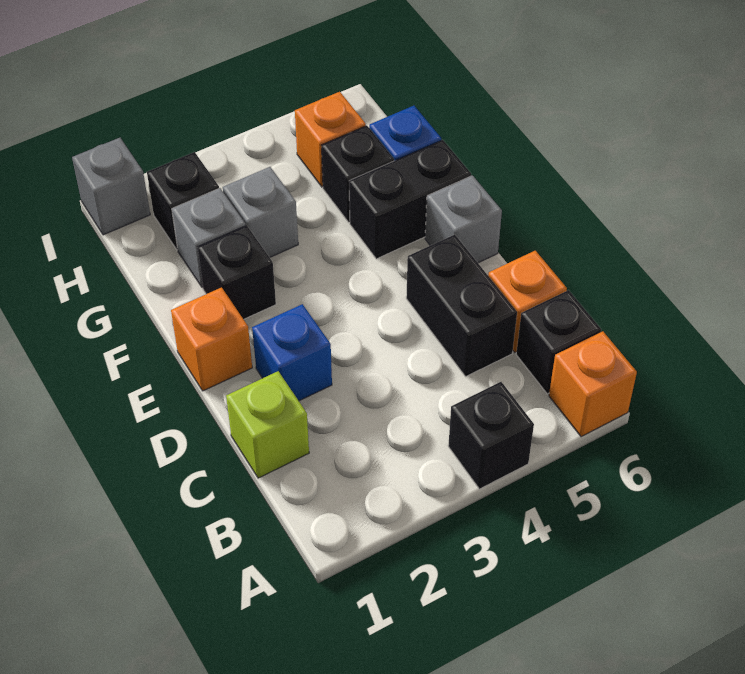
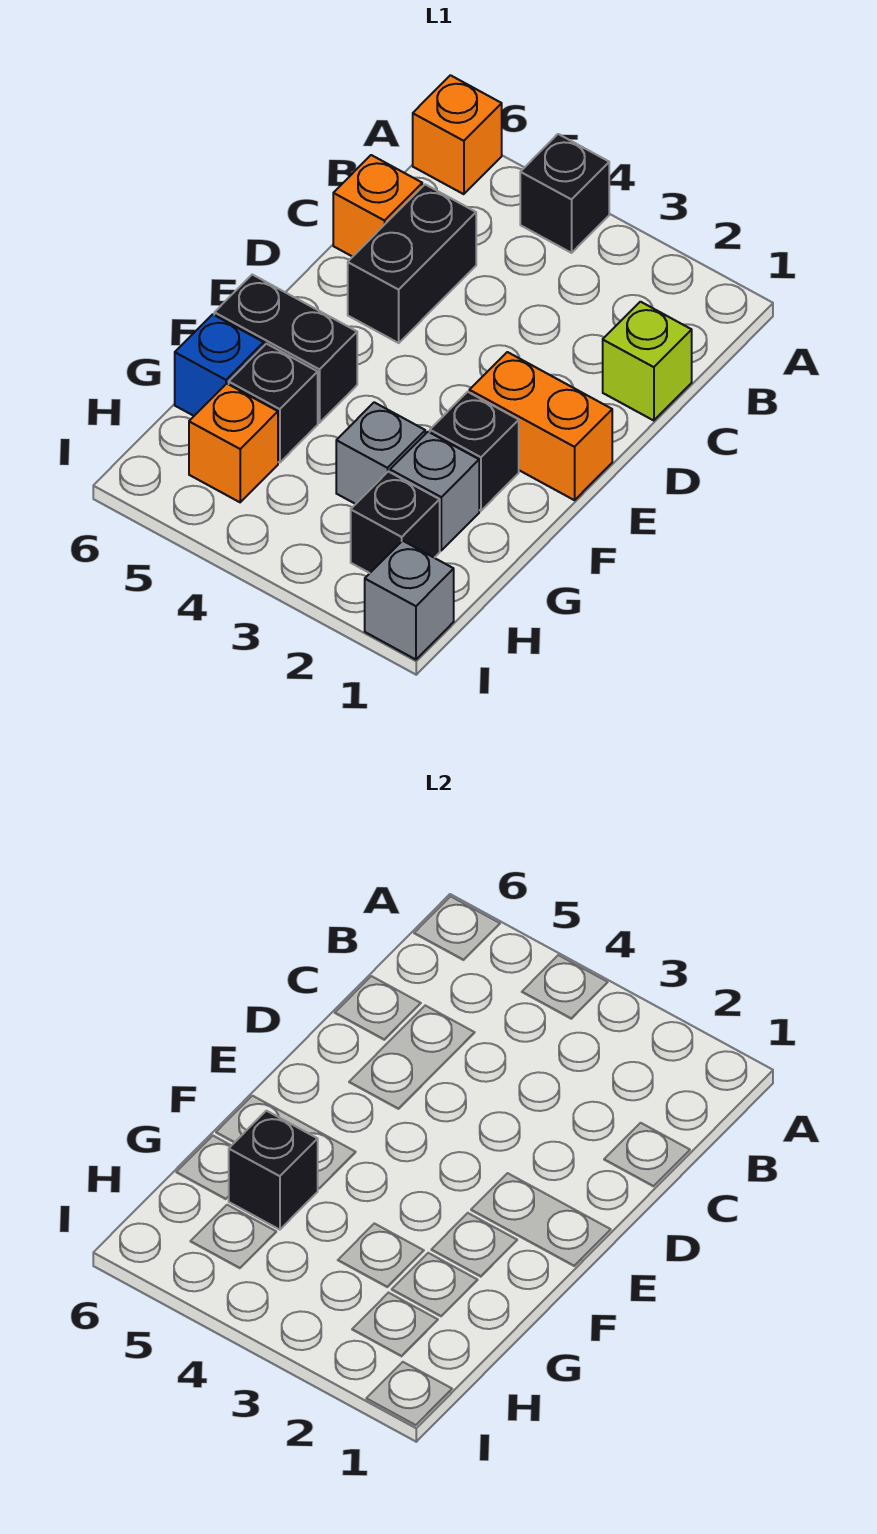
black brick B6 level 1 -> black brick G5 level 2
blue brick D2 level 1 -> none
orange brick E1 level 1 -> orange brick E1:E2 level 1
grey brick E6 level 1 -> none

